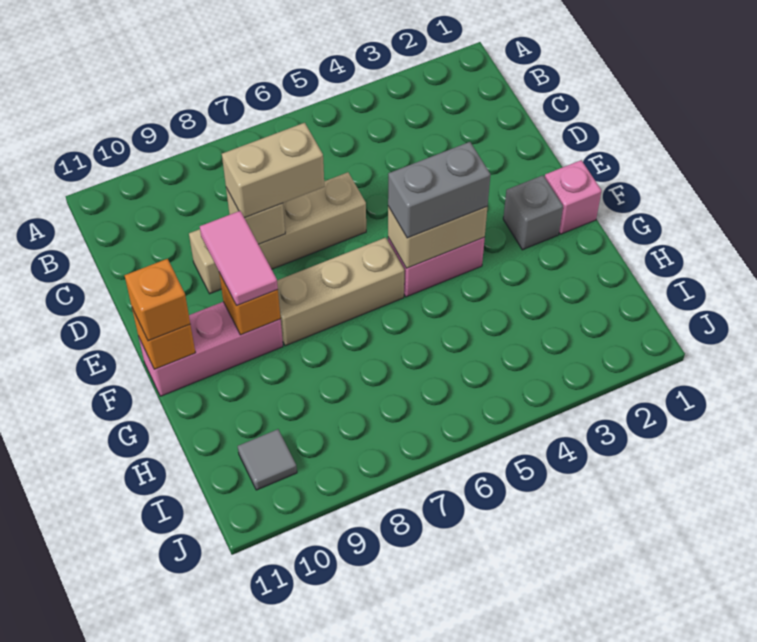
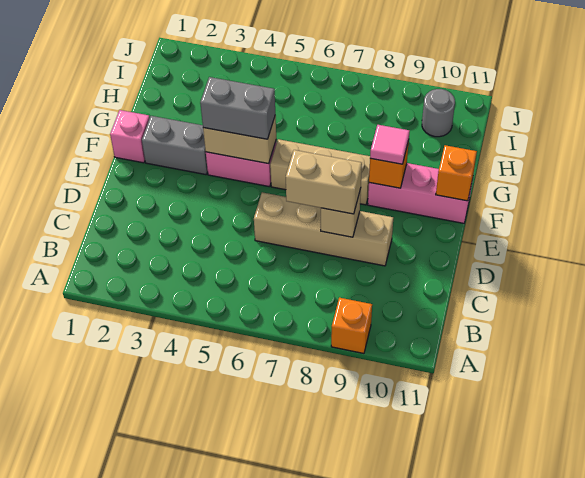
pink tile E9:F9 level 3 -> pink tile F9 level 3
grey brick F2 level 1 -> grey brick F2:F3 level 1
orange brick F11 level 3 -> orange brick A9 level 1
grey tile I10 level 1 -> grey round brick I10 level 1

